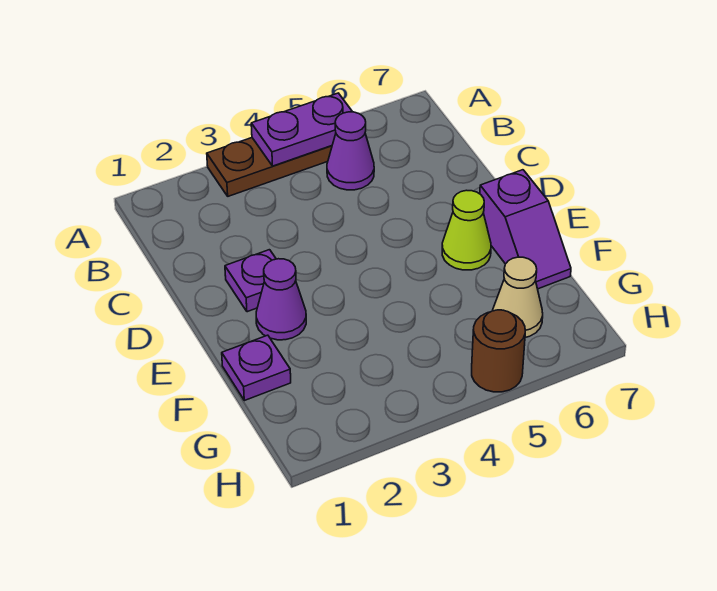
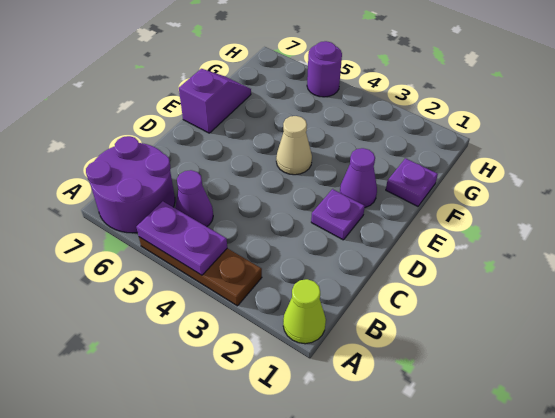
none -> purple round brick A6:B7 level 1
lime cone E6 level 1 -> lime cone A1 level 1
tan cone G6 level 1 -> tan cone E4 level 1
brown round brick H5 level 1 -> purple round brick H5 level 1

